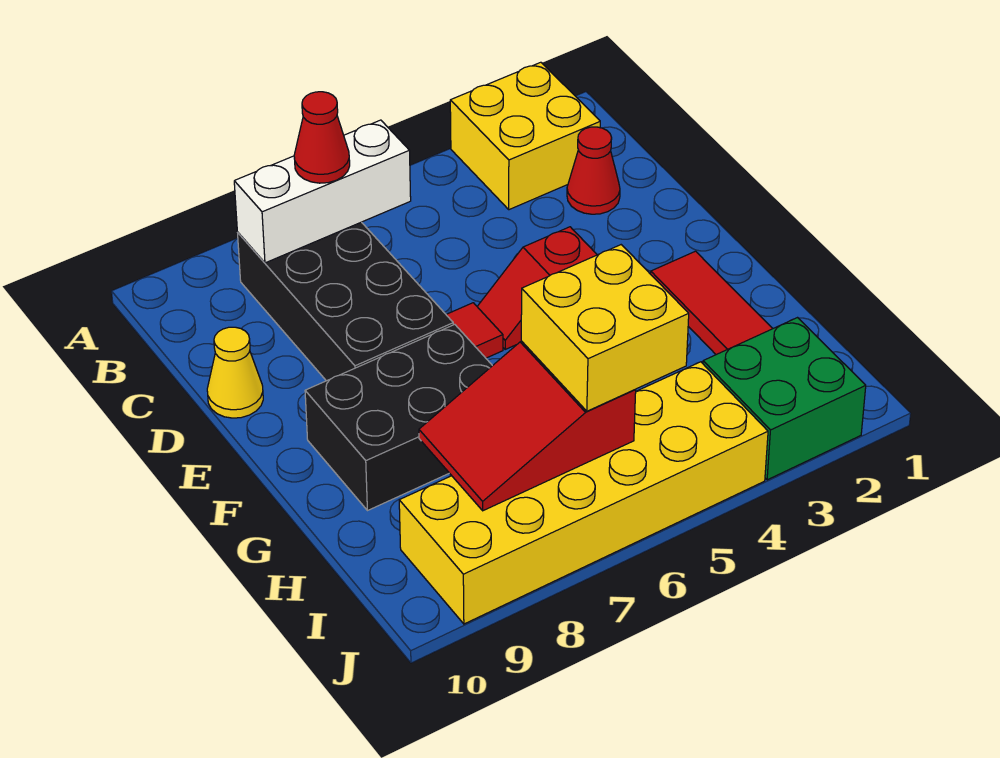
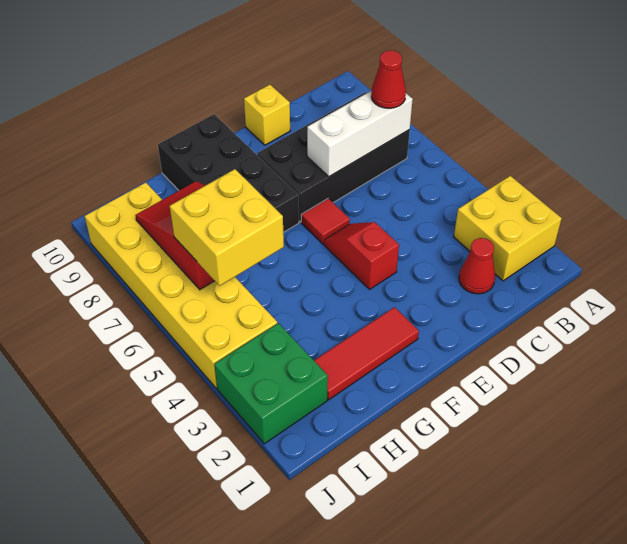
white brick B6:B8 level 2 -> white brick B7:D7 level 2
yellow cone D10 level 1 -> yellow brick D10 level 1
black brick F7:G9 level 1 -> black brick F7:G10 level 1

